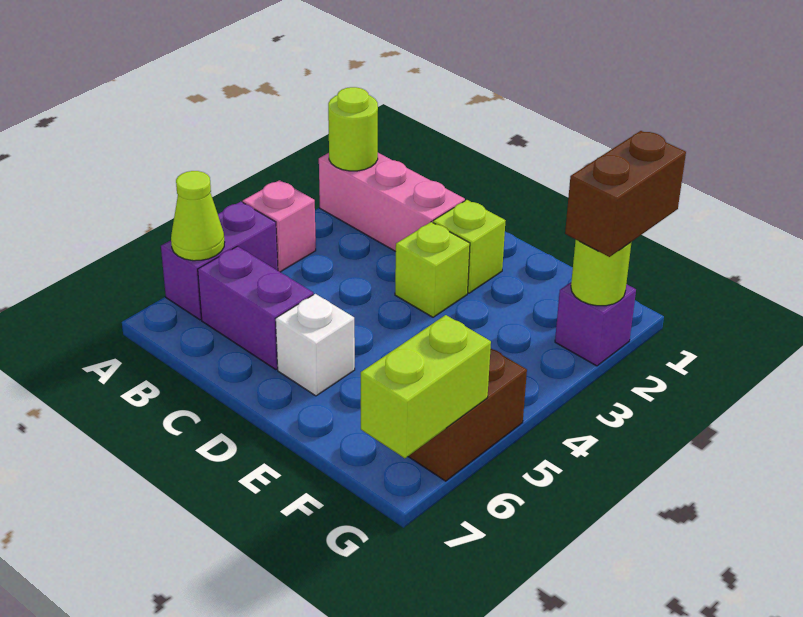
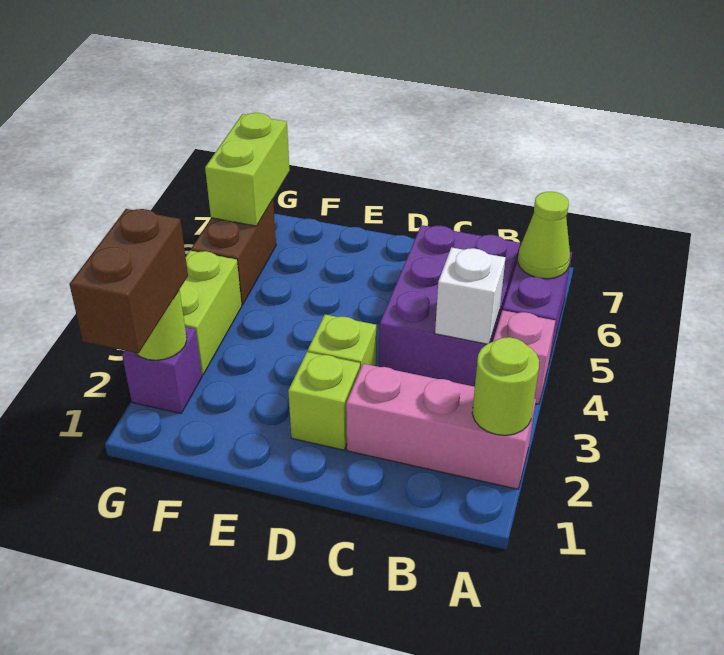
purple brick B6:C6 level 1 -> purple brick B4:C6 level 1
white brick D6 level 1 -> white brick B4 level 2
none -> lime brick G3:G4 level 1

